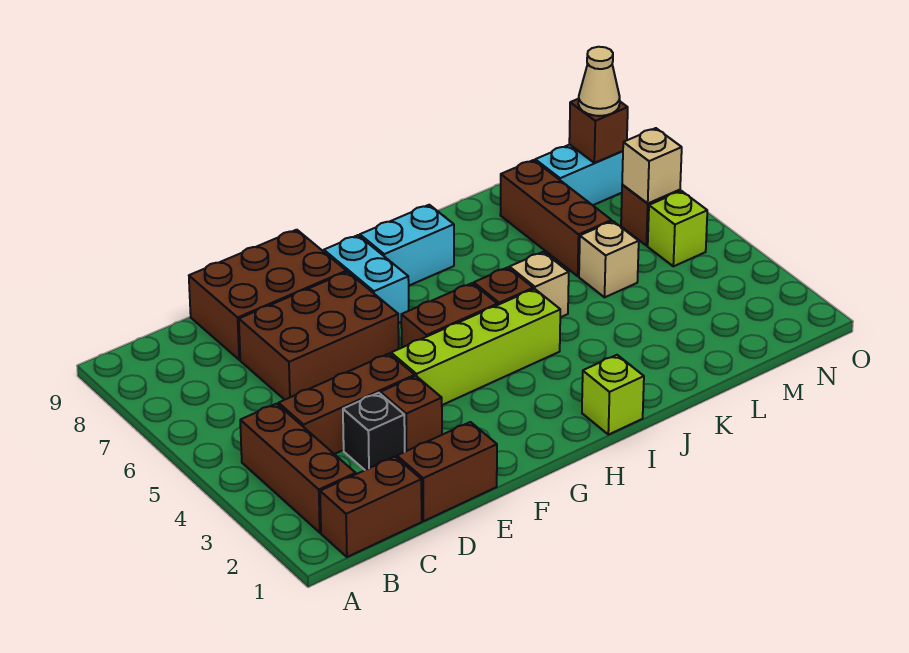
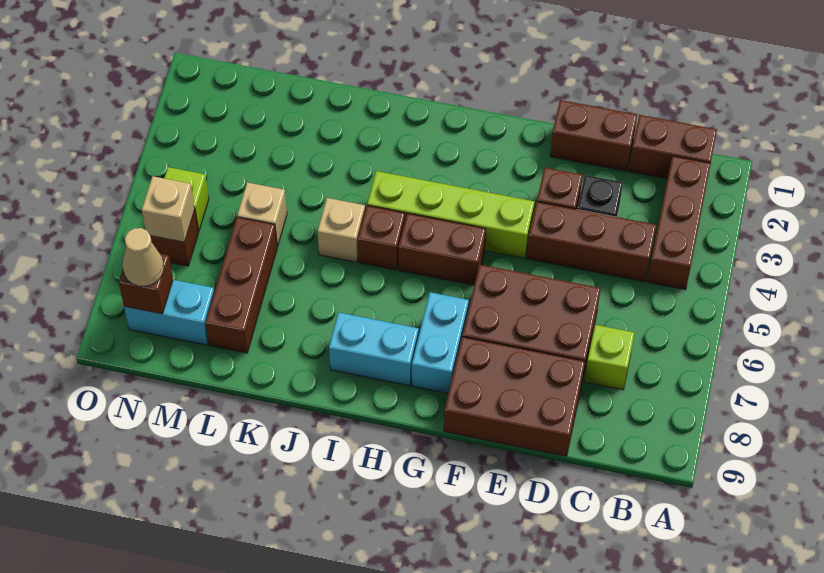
lime brick I1 level 1 -> lime brick C7 level 1

